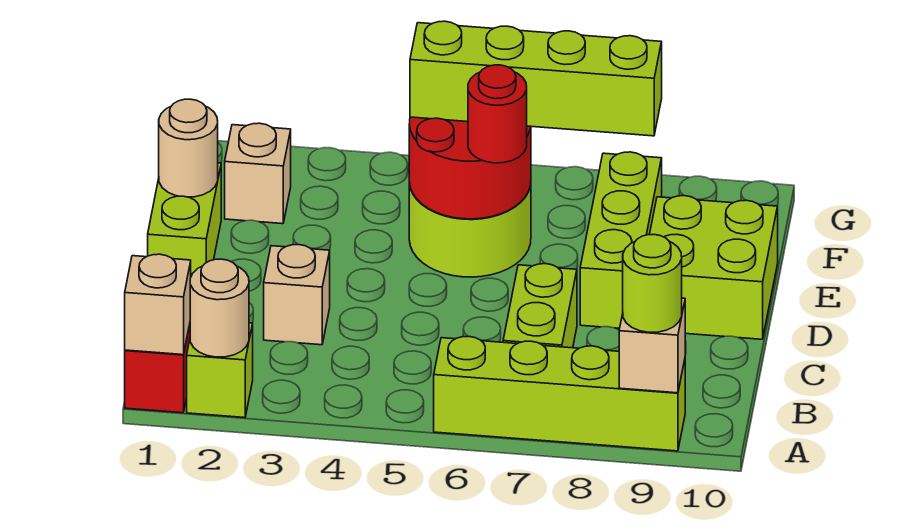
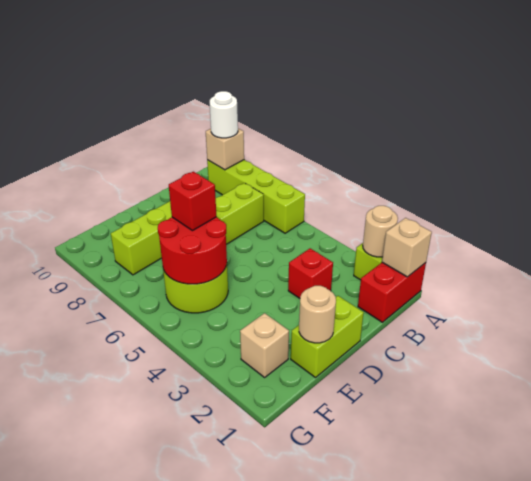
lime round brick A9 level 3 -> white round brick A9 level 3
tan brick C3 level 1 -> red brick C3 level 1
lime brick D9:E10 level 1 -> none
red round brick E6 level 3 -> red brick E6 level 3
lime brick F5:F8 level 3 -> none

